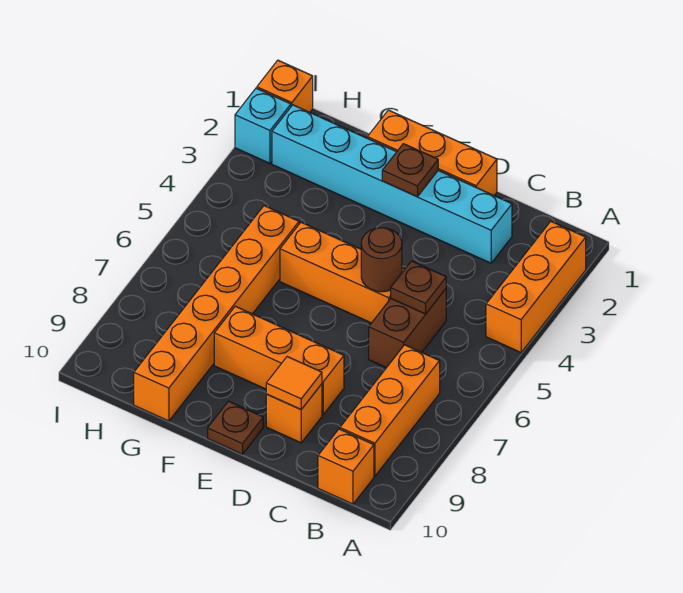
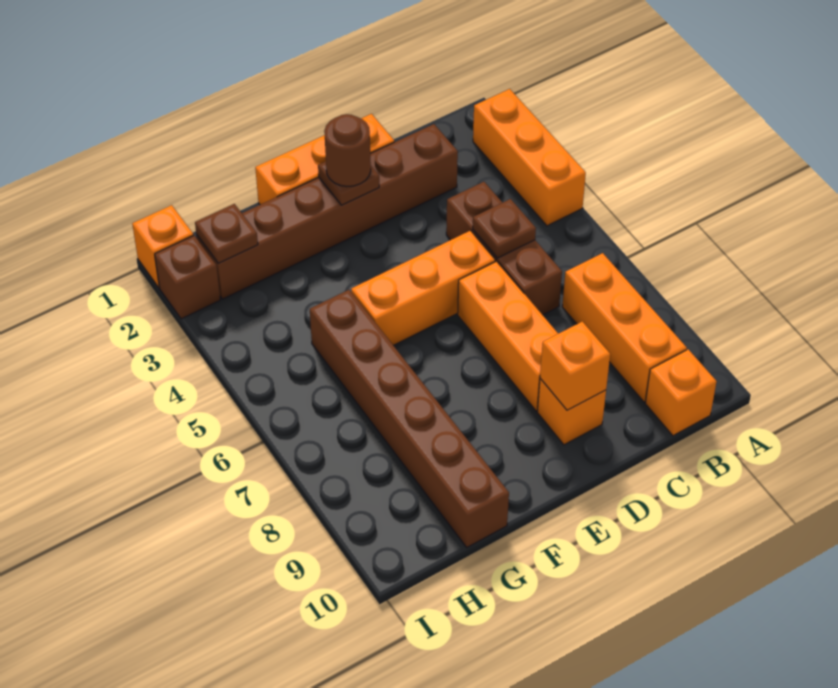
cyan brick C2:H2 level 1 -> brown brick C2:H2 level 1
brown brick C5:C6 level 1 -> brown brick C4:C6 level 1
brown round brick D5 level 2 -> brown round brick E2 level 3
orange brick D8:F8 level 1 -> orange brick D6:D8 level 1
orange tile D9 level 2 -> orange brick D9 level 2
brown plate E10 level 1 -> brown plate H2 level 2
orange brick G5:G10 level 1 -> brown brick G5:G10 level 1
cyan brick I2 level 1 -> brown brick I2 level 1

